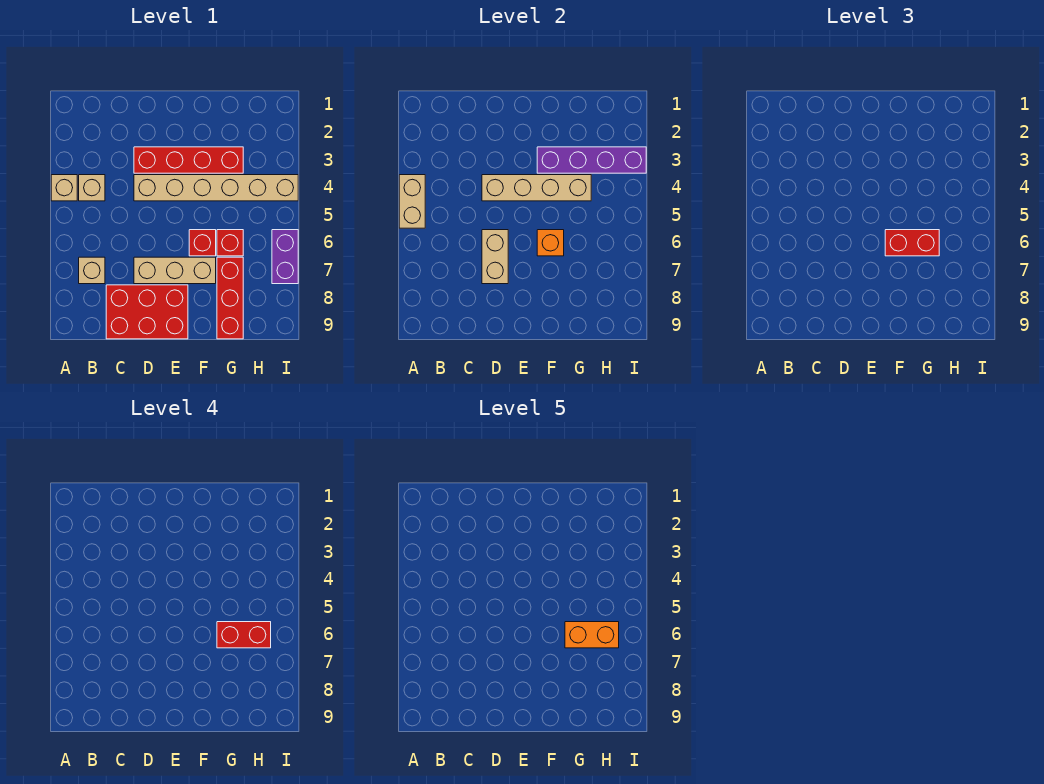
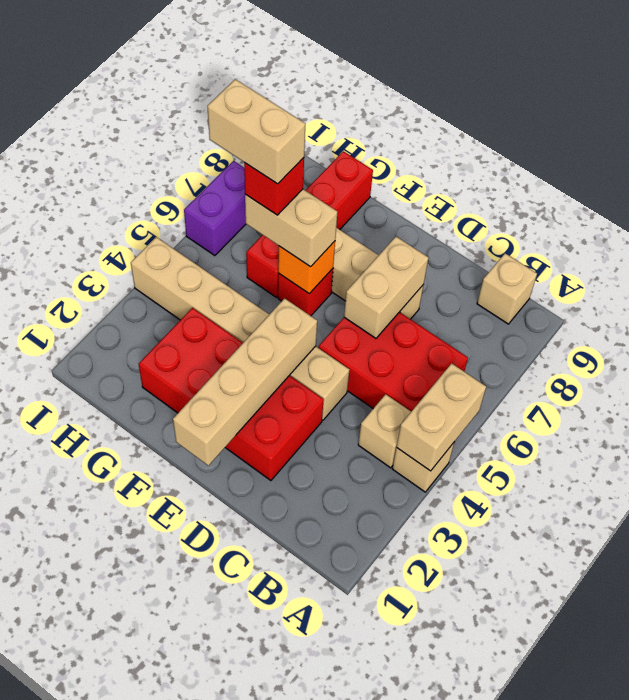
tan brick B7 level 1 -> tan brick B9 level 1
red brick C8:E9 level 1 -> red brick B5:D6 level 1
red brick D3:G3 level 1 -> red brick D2:G3 level 1
tan brick D4:G4 level 2 -> tan brick E1:E4 level 2
purple brick F3:I3 level 2 -> none
red brick F6:G6 level 3 -> tan brick F6:G6 level 3
red brick G6:H6 level 4 -> red brick G6 level 4
orange brick G6:H6 level 5 -> tan brick G6:H6 level 5

